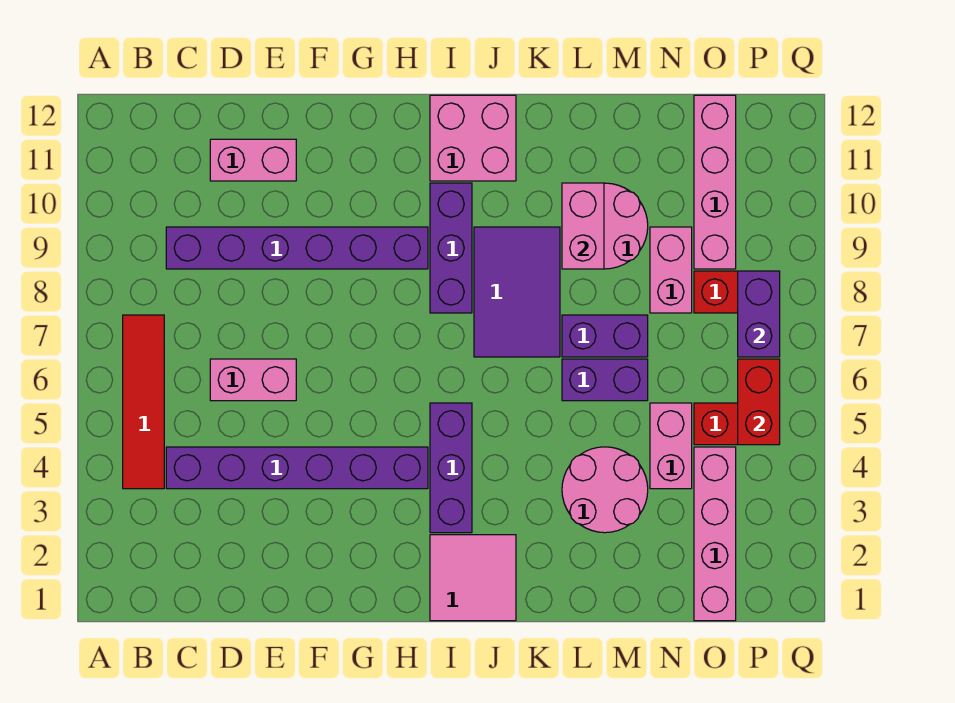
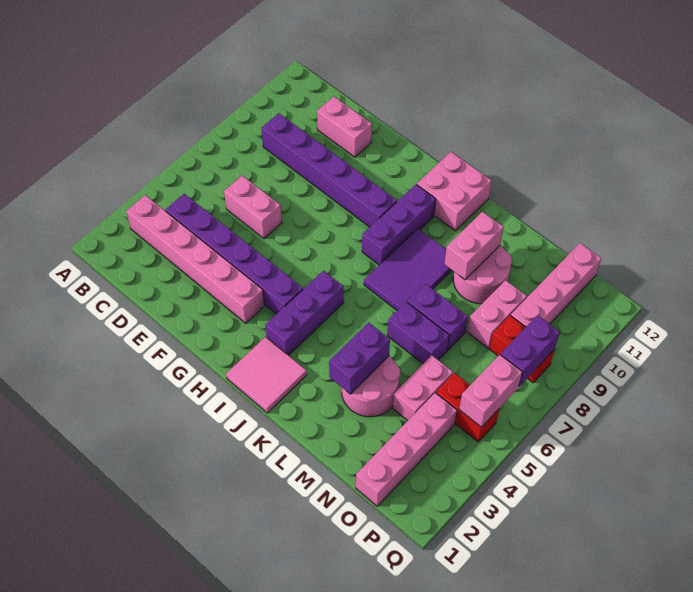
none -> pink brick B3:G3 level 1
red tile B4:B7 level 1 -> none
none -> purple brick L3:L4 level 2
red brick P5:P6 level 2 -> pink brick P5:P6 level 2

